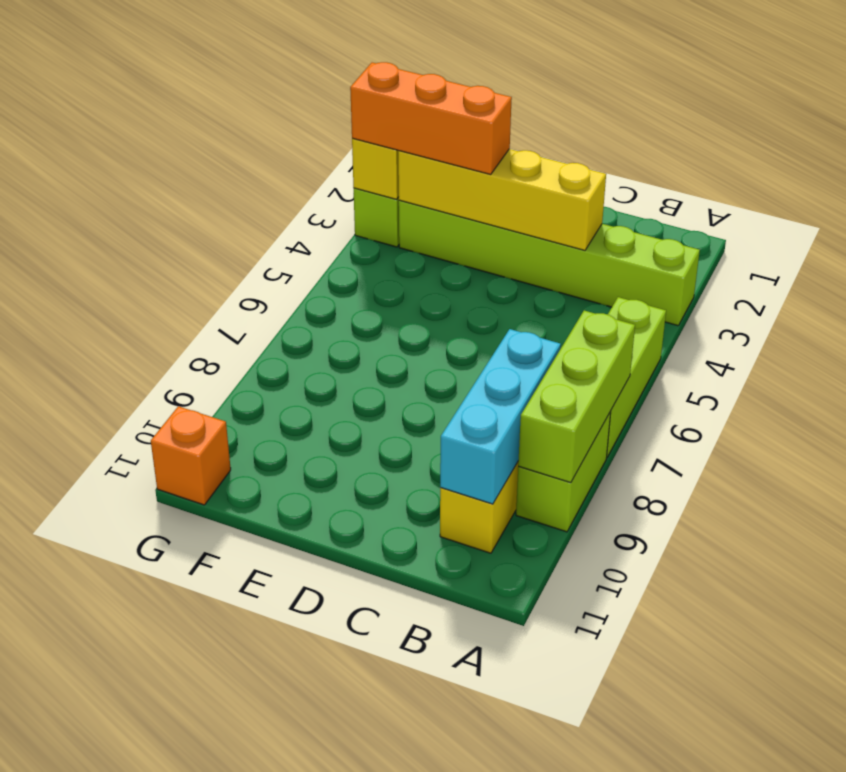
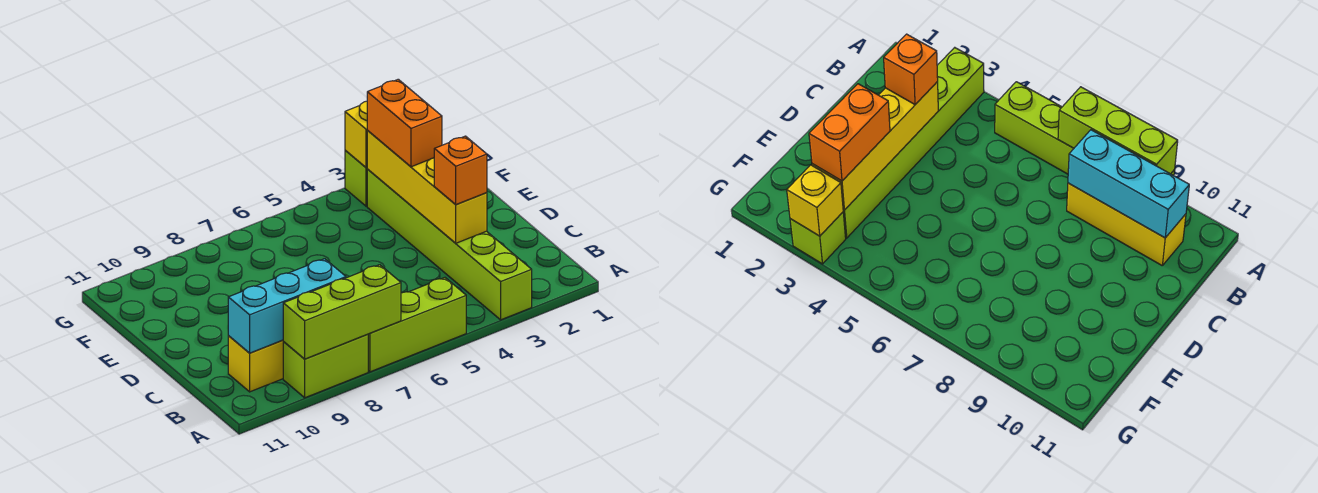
orange brick E3:G3 level 3 -> orange brick E3:F3 level 3
orange brick G11 level 1 -> orange brick C3 level 3

